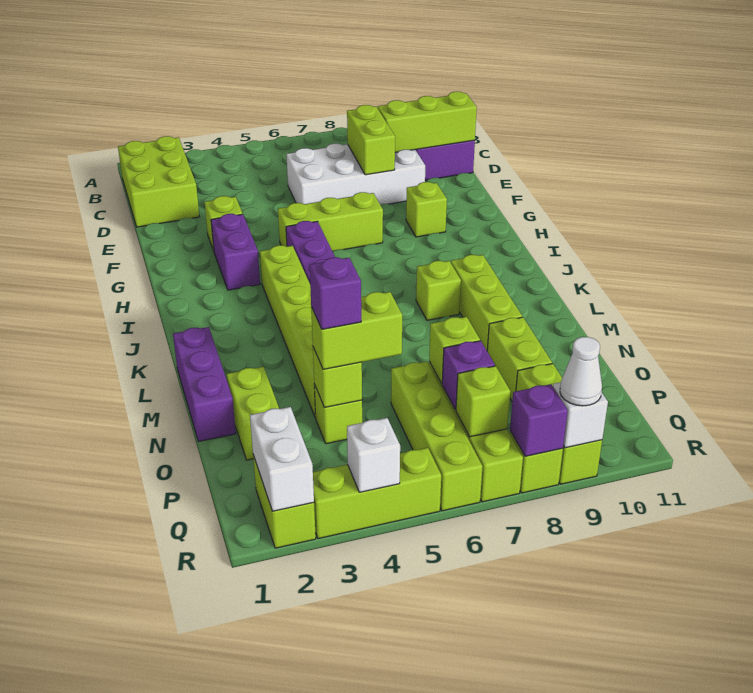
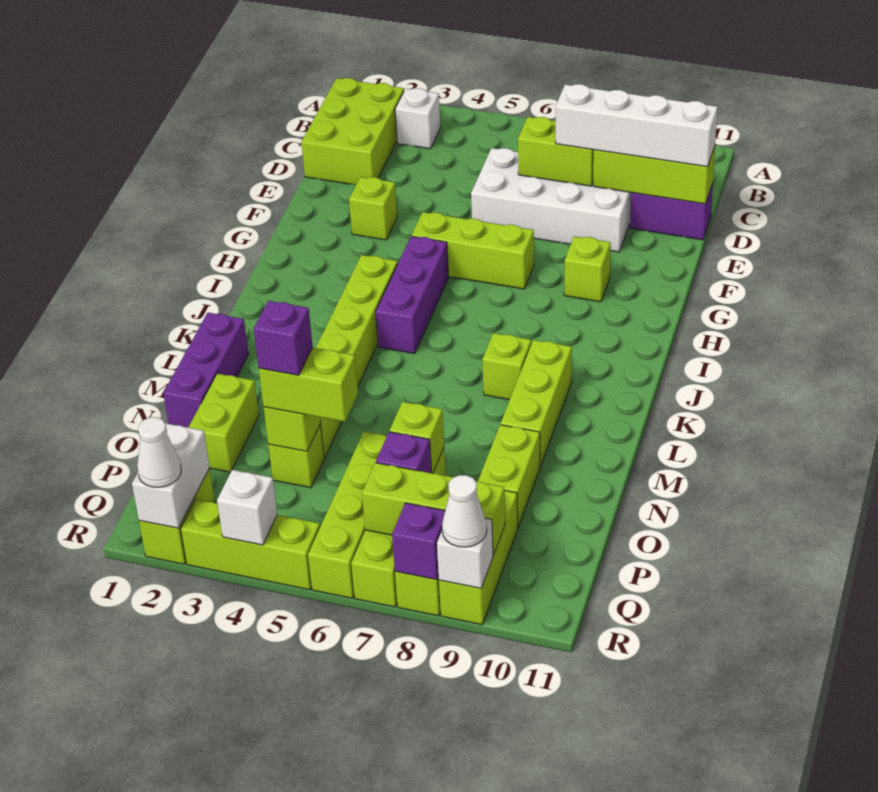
none -> white brick B3 level 1
lime brick D8:E8 level 2 -> lime brick D7:D8 level 2
none -> white brick D8:D11 level 3
purple brick G3:H3 level 1 -> none
lime brick Q7 level 2 -> lime brick Q7:Q9 level 2
none -> white cone R2 level 3

